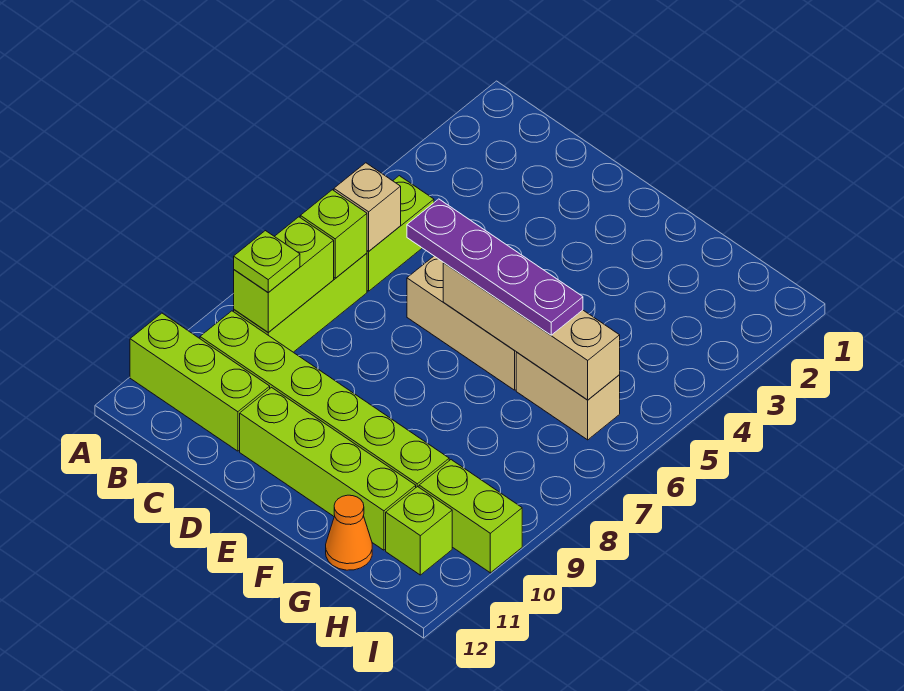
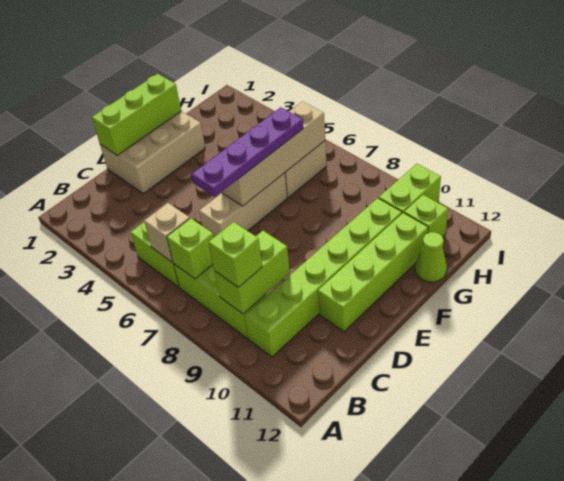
lime brick A11:C11 level 1 -> lime brick D1:F1 level 2
lime brick B8:B9 level 2 -> lime brick B9:C9 level 2
lime plate B9 level 3 -> lime brick B9 level 3
none -> tan brick D1:F2 level 1
orange cone G12 level 1 -> lime cone G12 level 1

